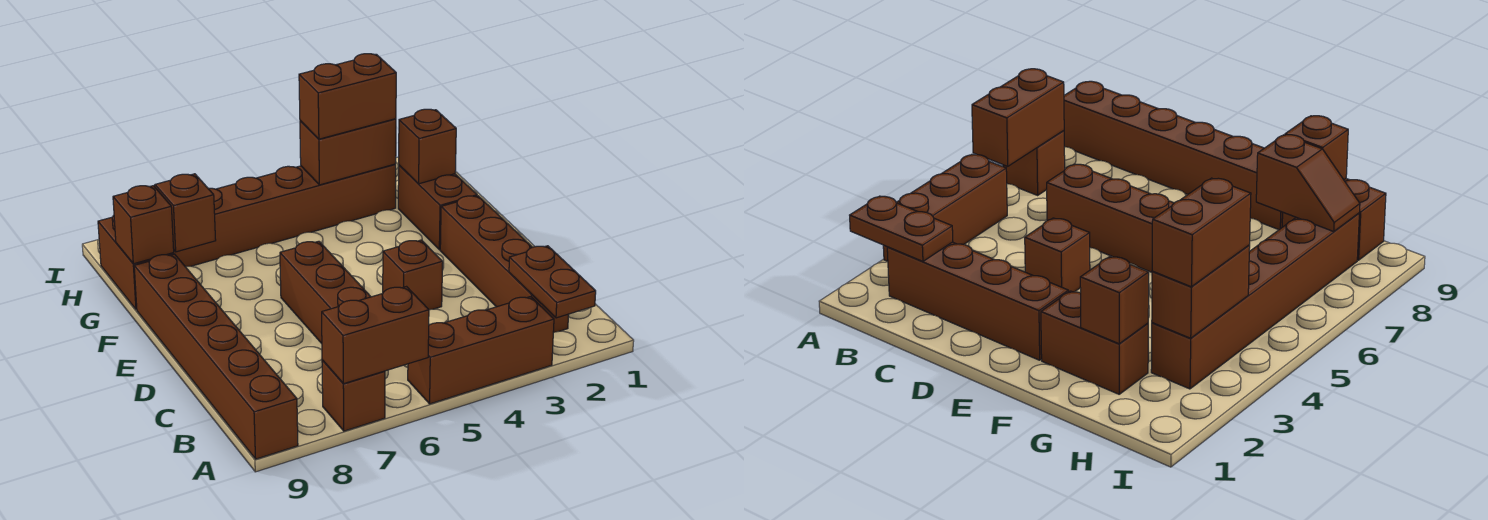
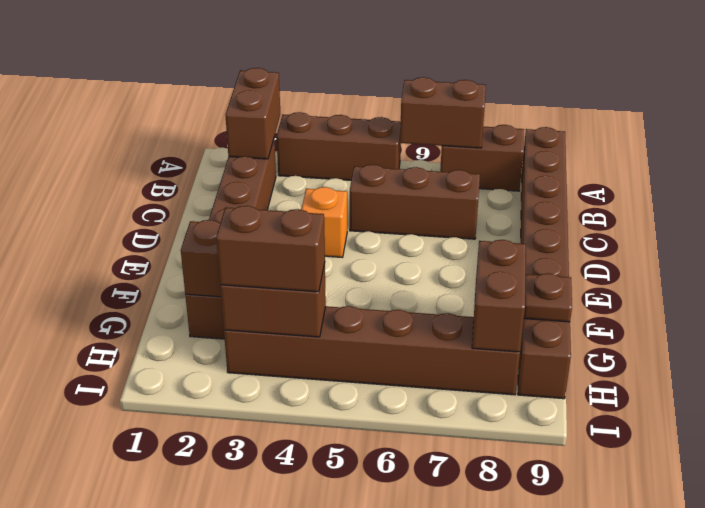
brown plate A2:B2 level 2 -> brown brick A2:B2 level 2
brown brick A7 level 1 -> brown brick A7:A8 level 1
brown brick C6:E6 level 1 -> brown brick C5:C7 level 1
brown brick D4 level 1 -> orange brick D4 level 1
brown slope G8:H8 level 2 top G -> brown brick G8:H8 level 2
brown brick G9 level 2 -> brown plate G9 level 2

